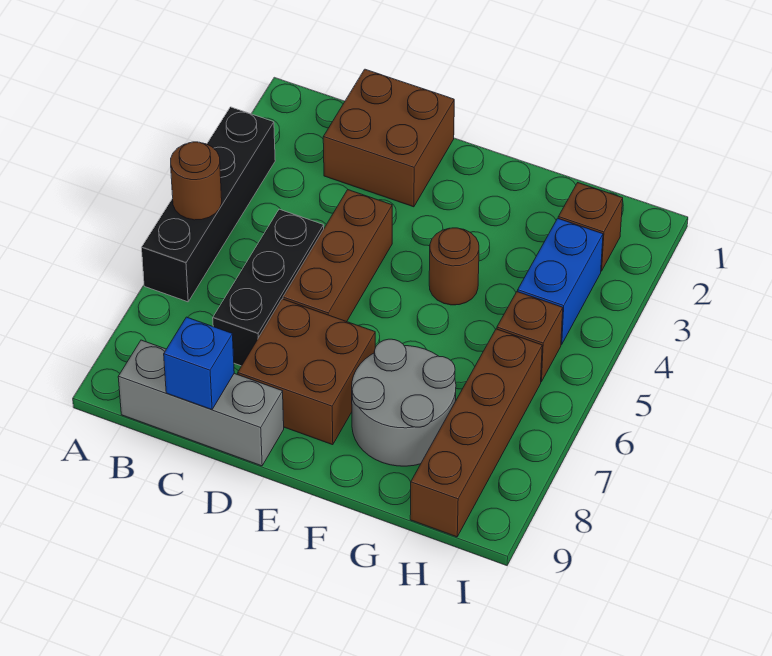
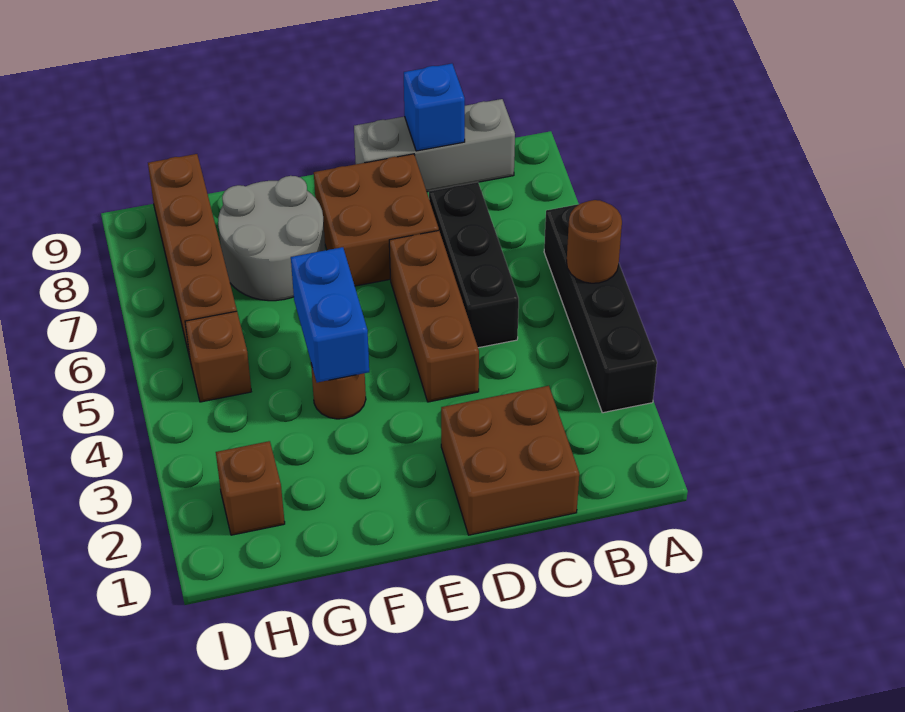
blue brick H3:H4 level 1 -> blue brick F4:F5 level 2

